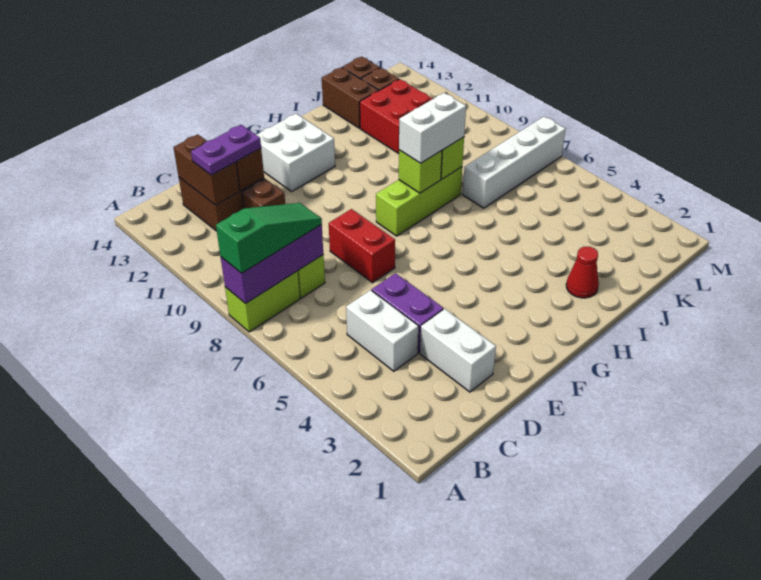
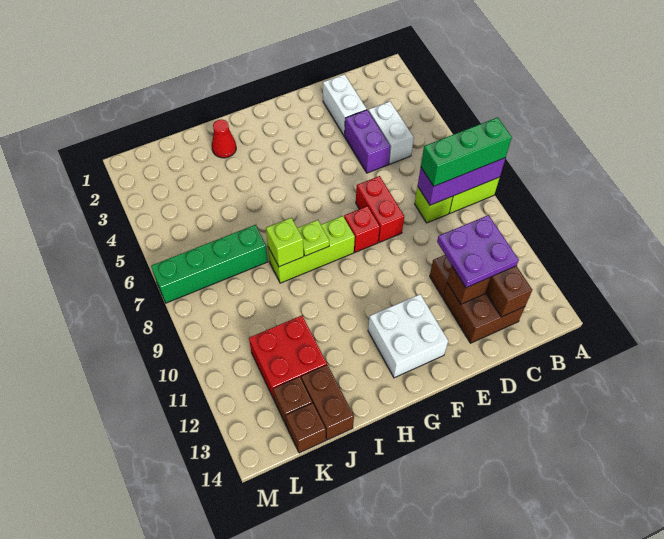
green slope A8:C8 level 3 top A -> green brick A8:C8 level 3
purple plate C12:D12 level 3 -> purple plate C11:D12 level 3
none -> red brick F8 level 1
lime brick H8 level 2 -> lime plate H8 level 2
white brick H8:I8 level 3 -> none
white brick J7:M7 level 1 -> green brick J7:M7 level 1

